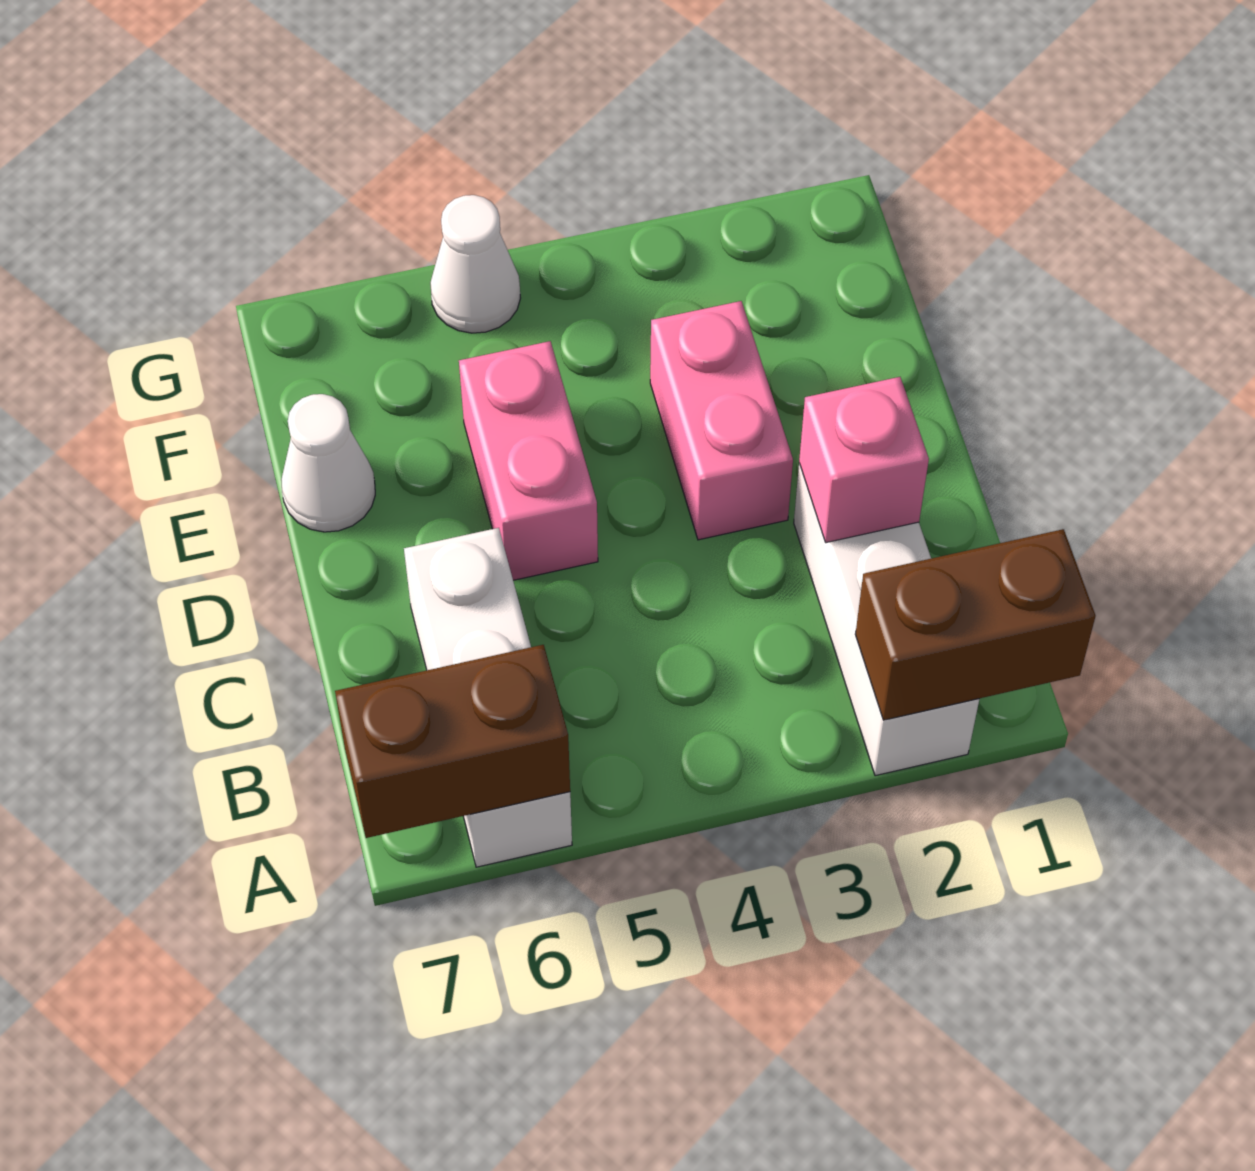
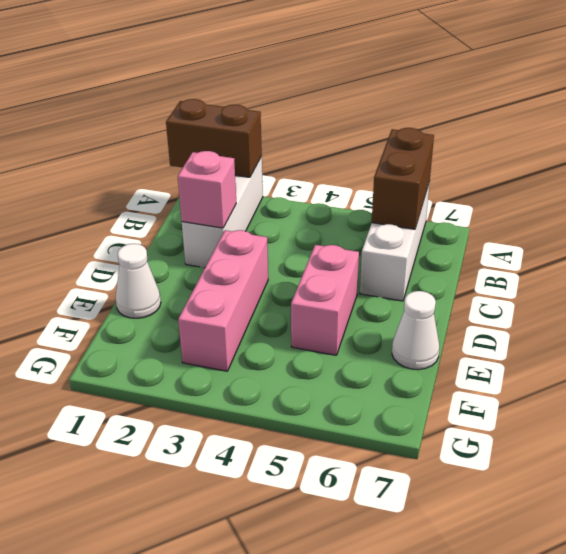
brown brick A6:A7 level 2 -> brown brick A6:B6 level 2
pink brick D3:E3 level 1 -> pink brick D3:F3 level 1
white cone G5 level 1 -> white cone E1 level 1

